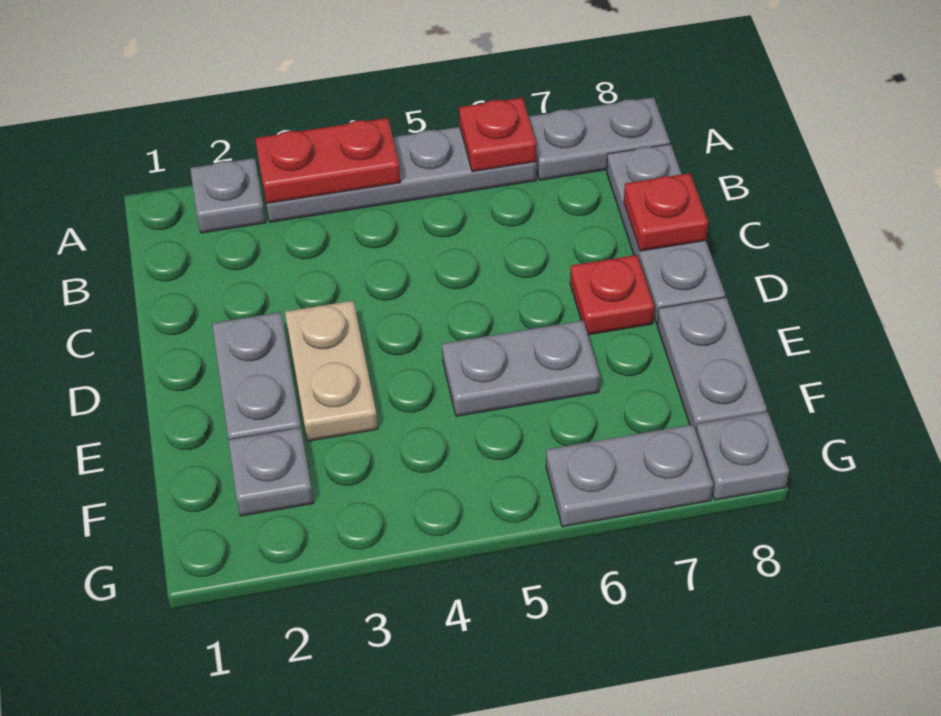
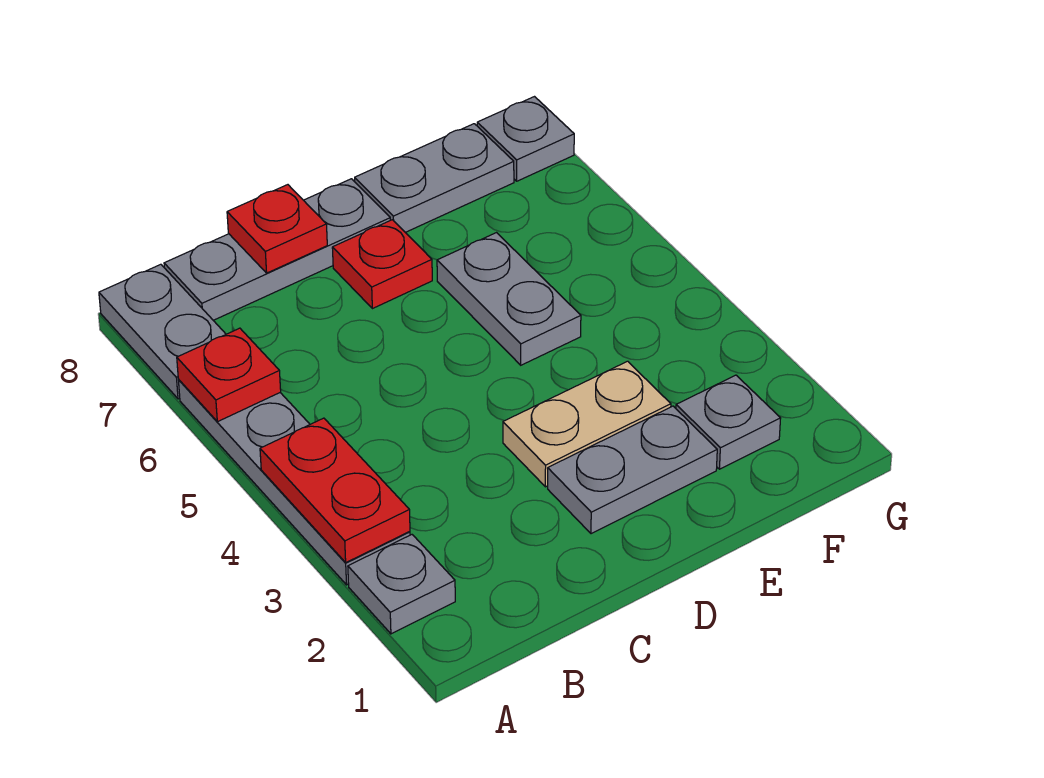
grey plate G6:G7 level 1 -> none

